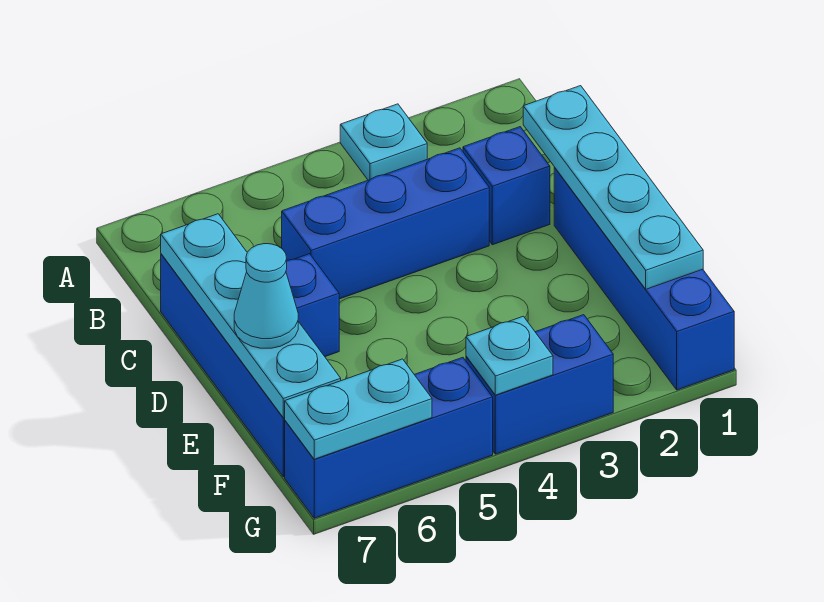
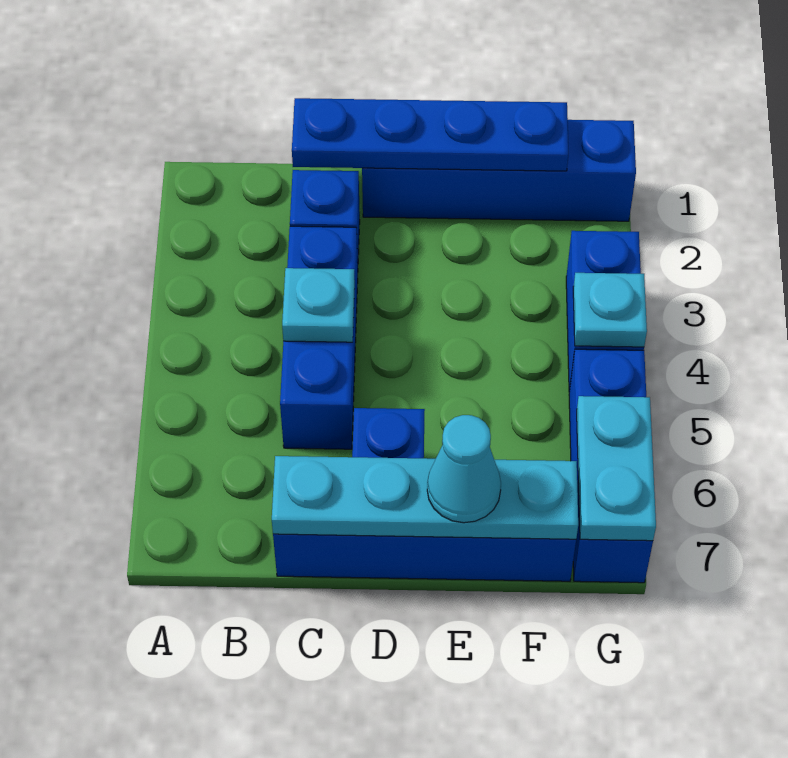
cyan plate A3 level 1 -> cyan plate C4 level 2
cyan plate C1:F1 level 2 -> blue plate C1:F1 level 2

